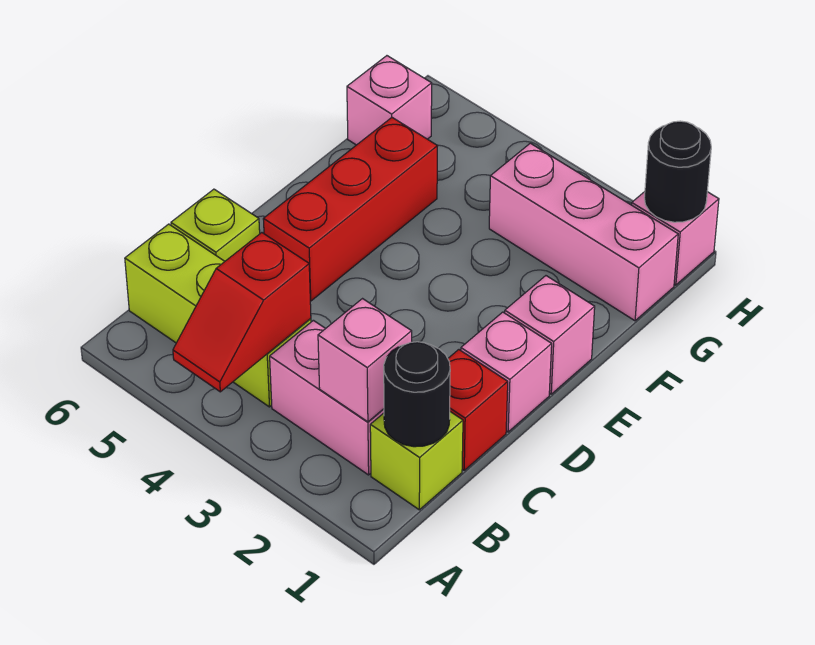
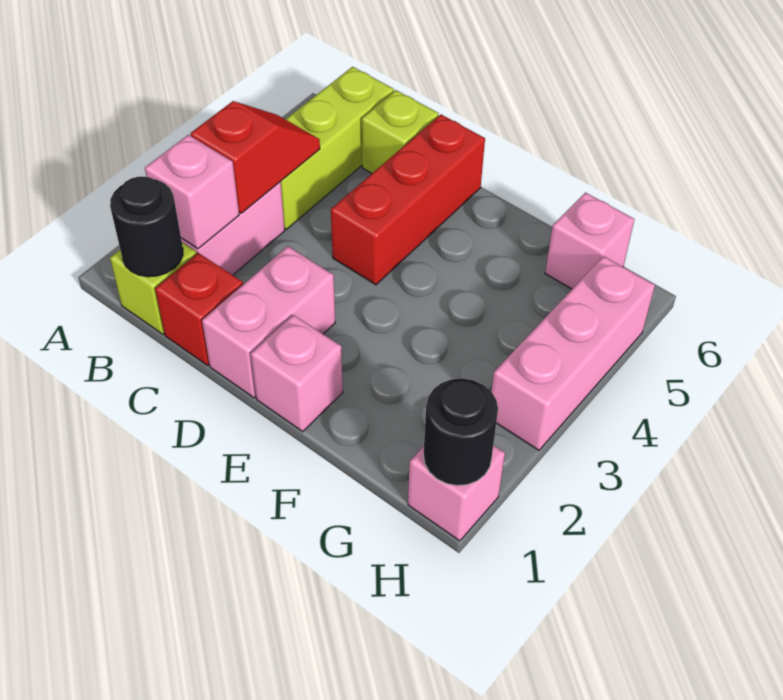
red slope A4:B4 level 2 top B -> red slope B3:B4 level 2 top 3
pink brick D1 level 1 -> pink brick D1:D2 level 1
red brick D5:F5 level 1 -> red brick D4:D6 level 1
pink brick G1:G3 level 1 -> pink brick H3:H5 level 1

